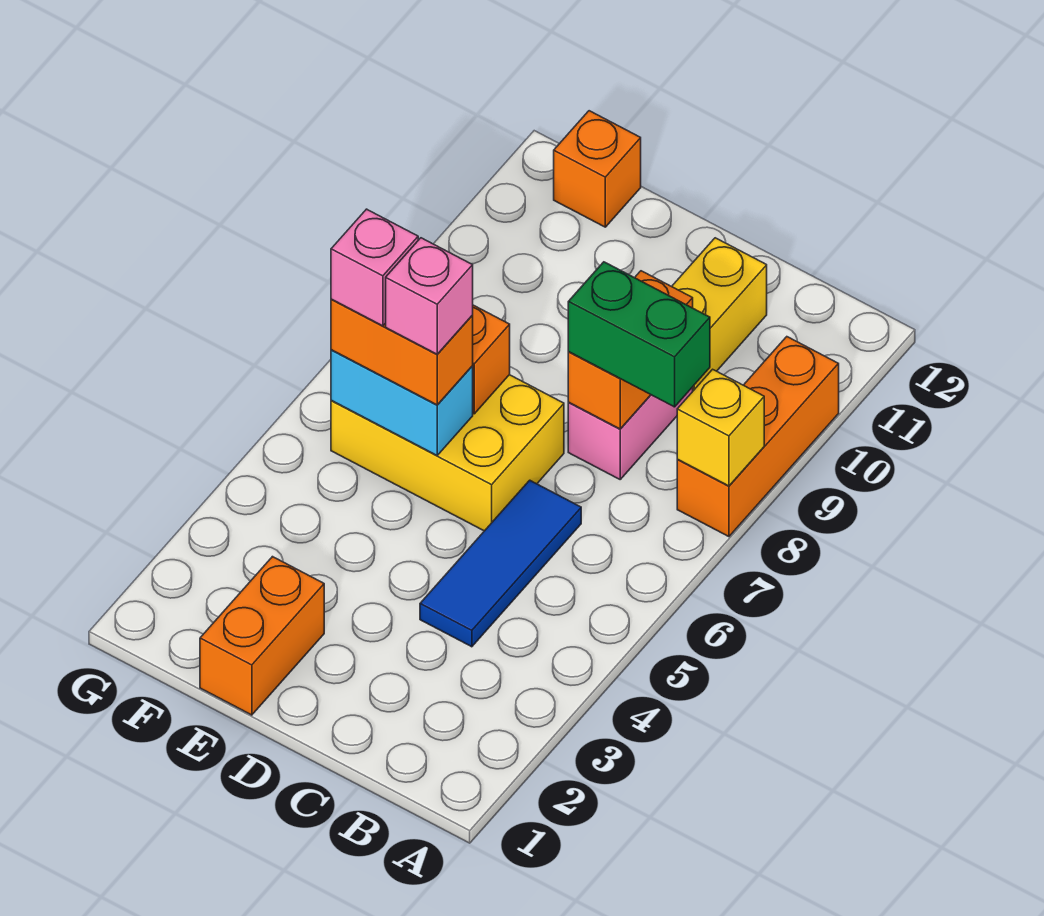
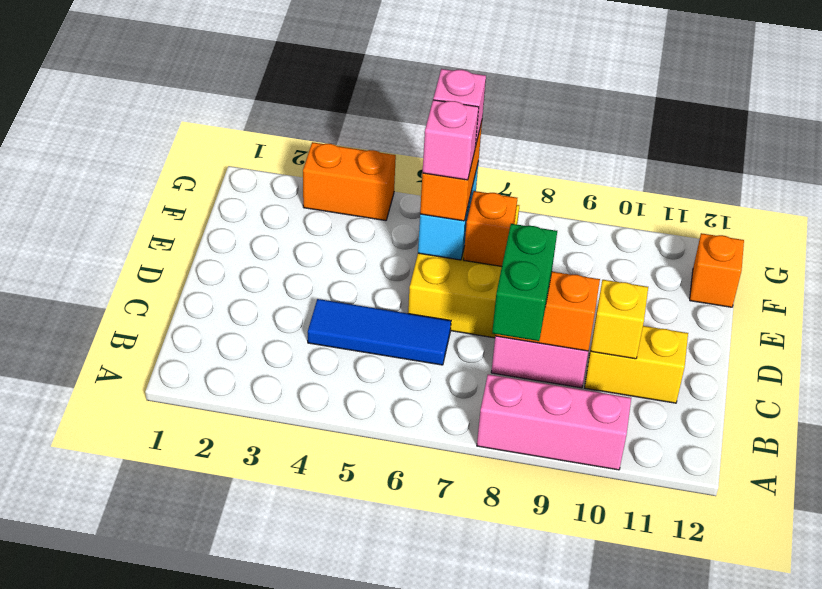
orange brick A8:A10 level 1 -> pink brick A8:A10 level 1
yellow brick A8 level 2 -> yellow brick C10 level 2
orange brick E1:E2 level 1 -> orange brick G3:G4 level 1

